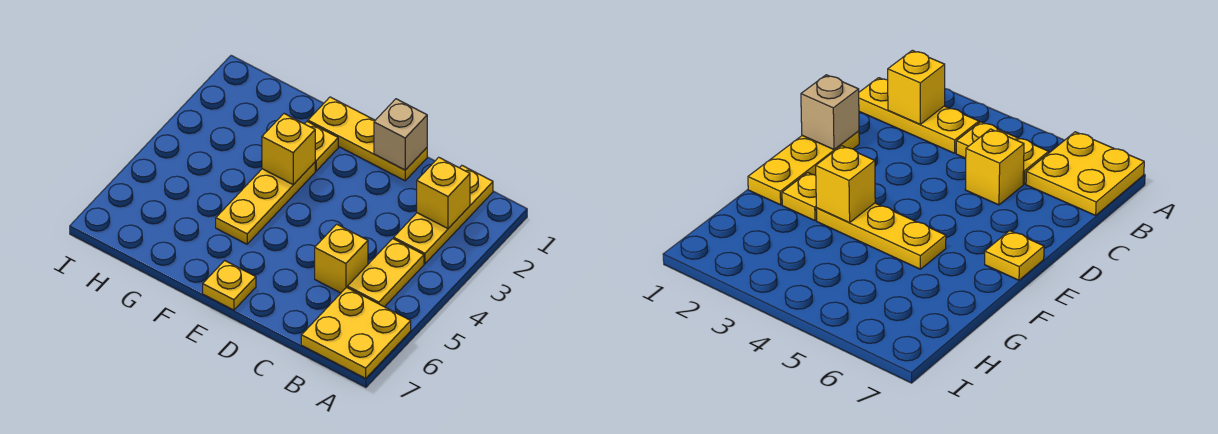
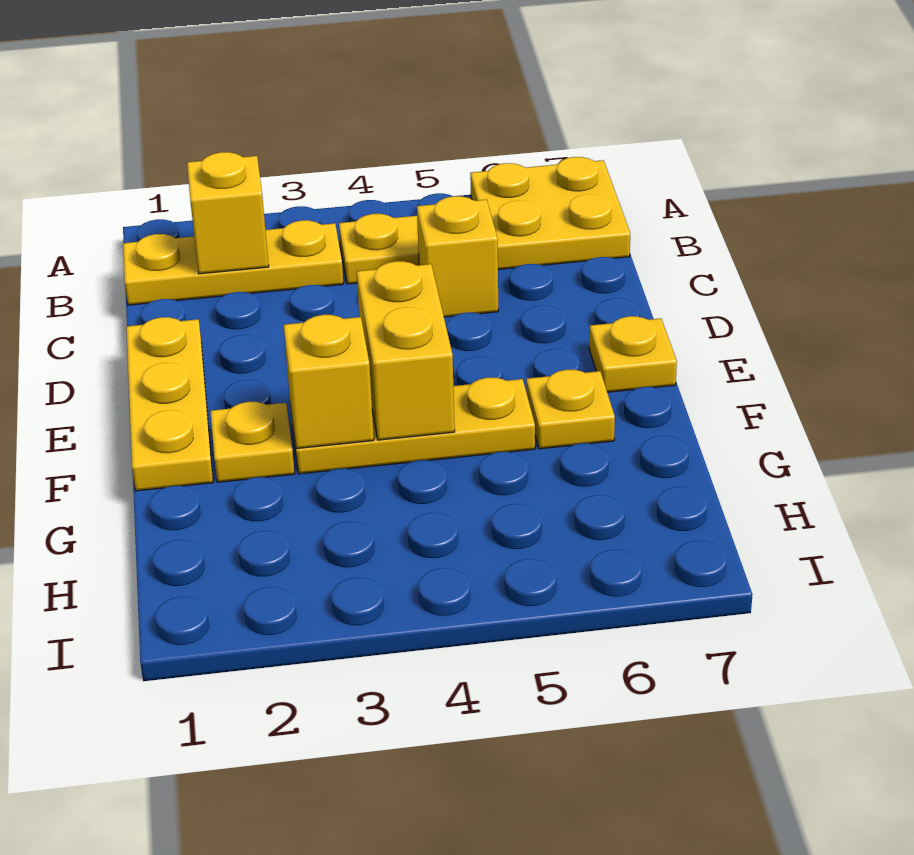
tan brick D1 level 2 -> none
none -> yellow brick E4:F4 level 2
none -> yellow plate F6 level 1

